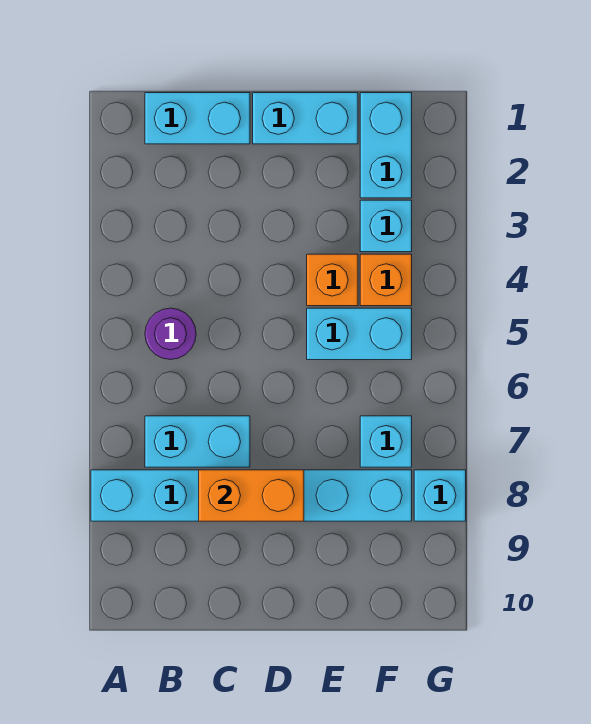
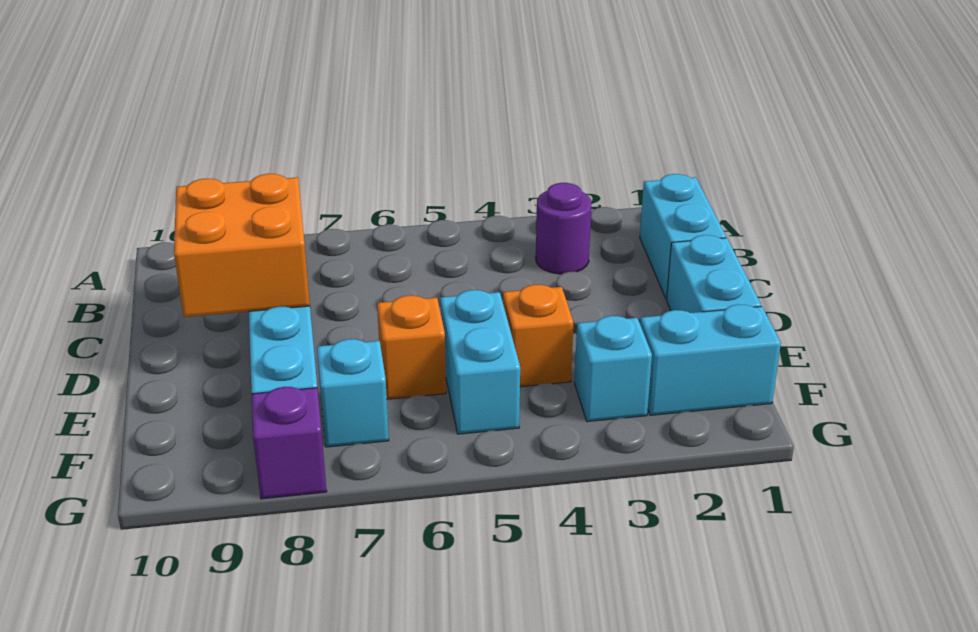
purple round brick B5 level 1 -> purple round brick B3 level 1
cyan brick B7:C7 level 1 -> none
orange brick C8:D8 level 2 -> orange brick C8:D9 level 2
orange brick F4 level 1 -> orange brick E6 level 1
cyan brick G8 level 1 -> purple brick G8 level 1

